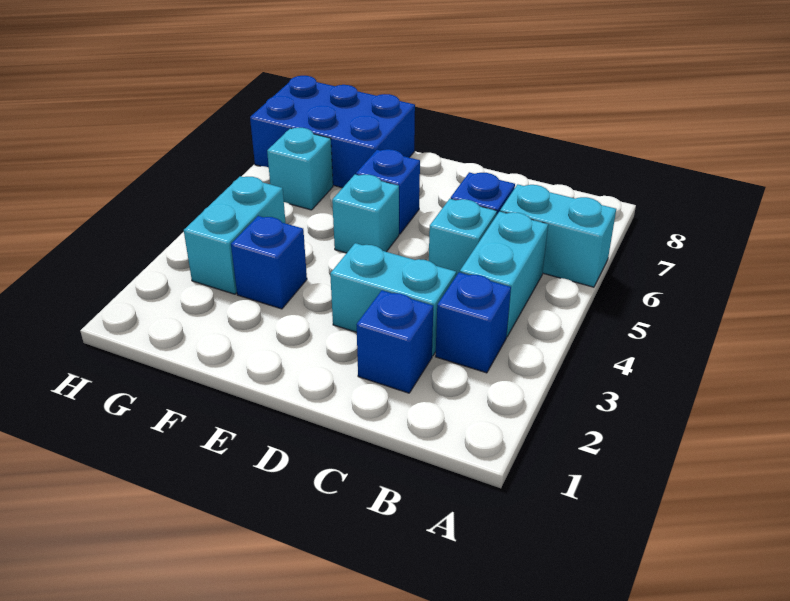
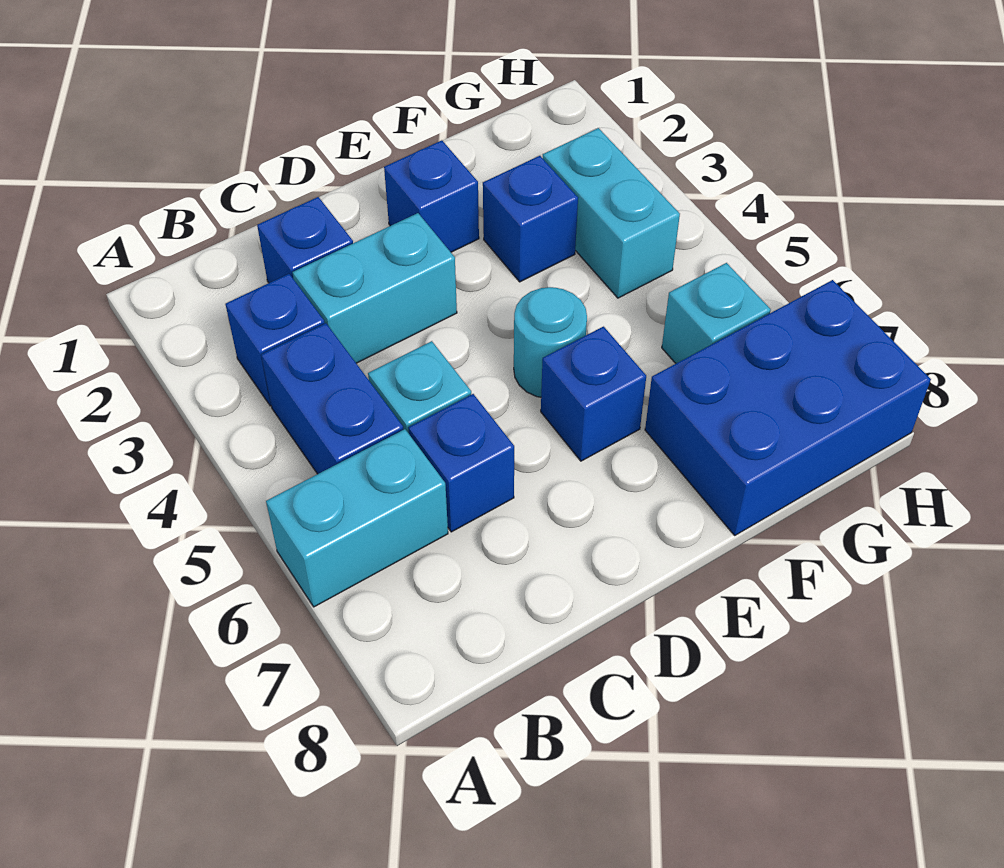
cyan brick B4:B5 level 1 -> blue brick B4:B5 level 1
none -> blue brick E2 level 1
cyan brick E5 level 1 -> cyan round brick E5 level 1

